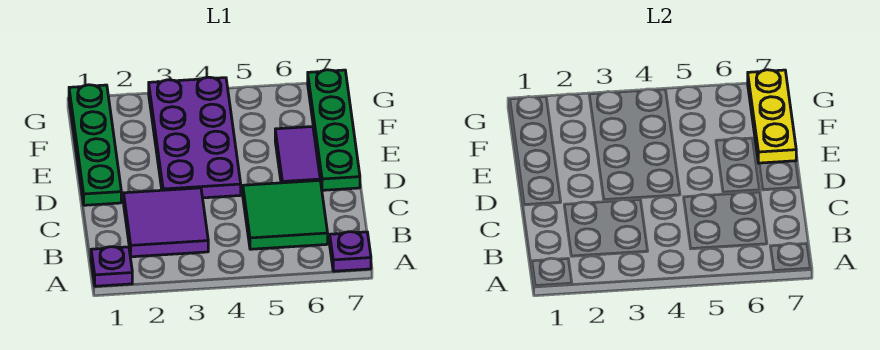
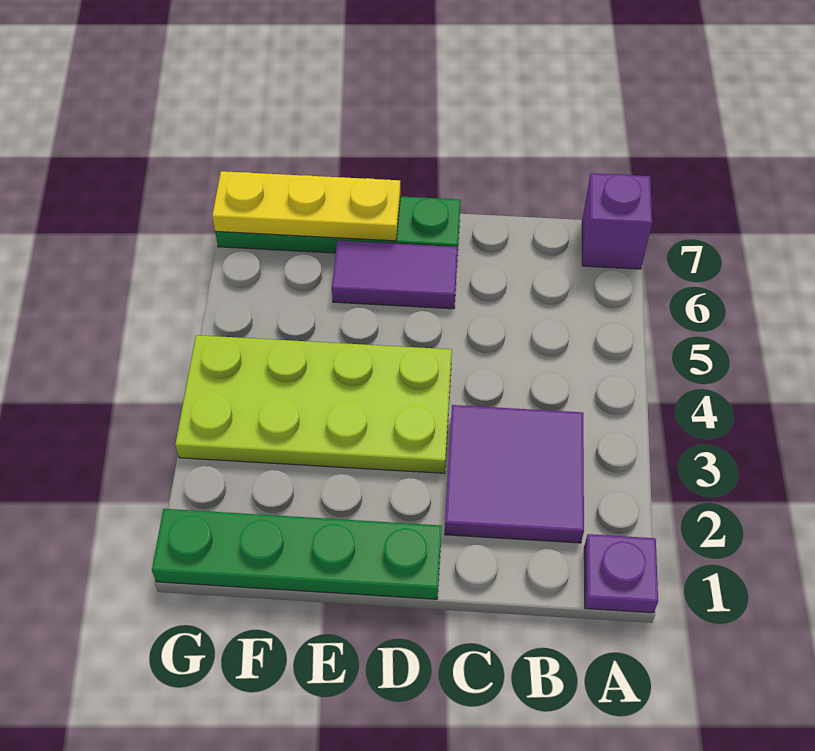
purple plate A7 level 1 -> purple brick A7 level 1
green tile B5:C6 level 1 -> none
purple plate D3:G4 level 1 -> lime plate D3:G4 level 1

